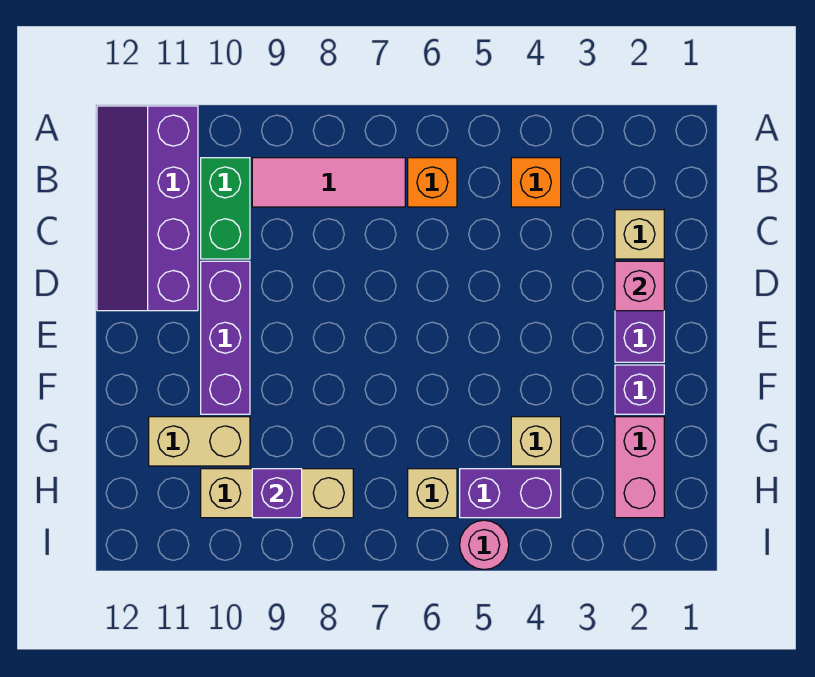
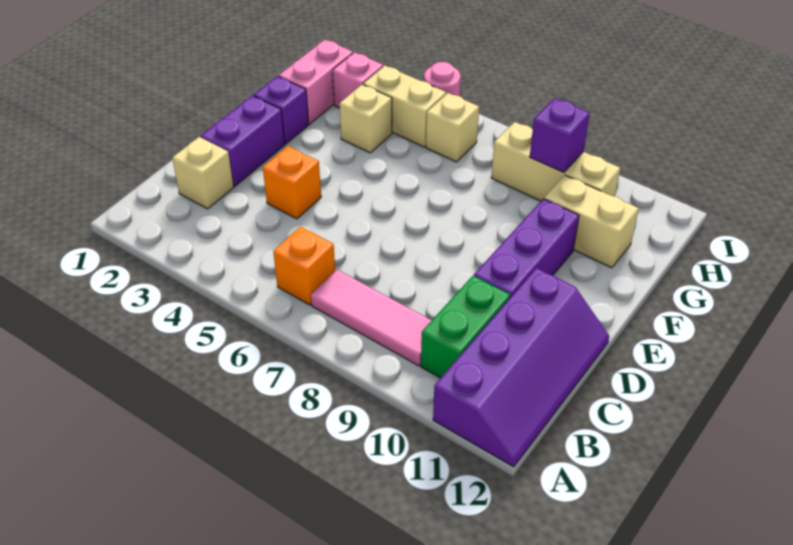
orange brick B4 level 1 -> orange brick D4 level 1
pink brick D2 level 2 -> pink brick H3 level 1
purple brick H4:H5 level 1 -> tan brick H4:H5 level 1

